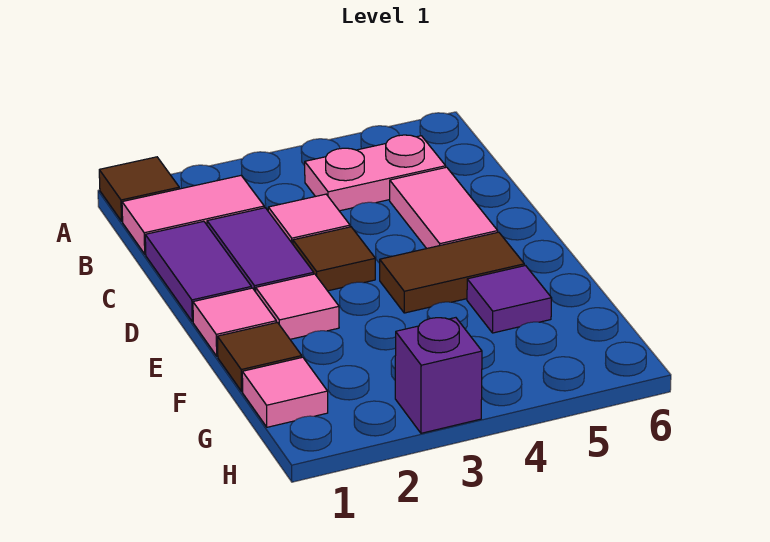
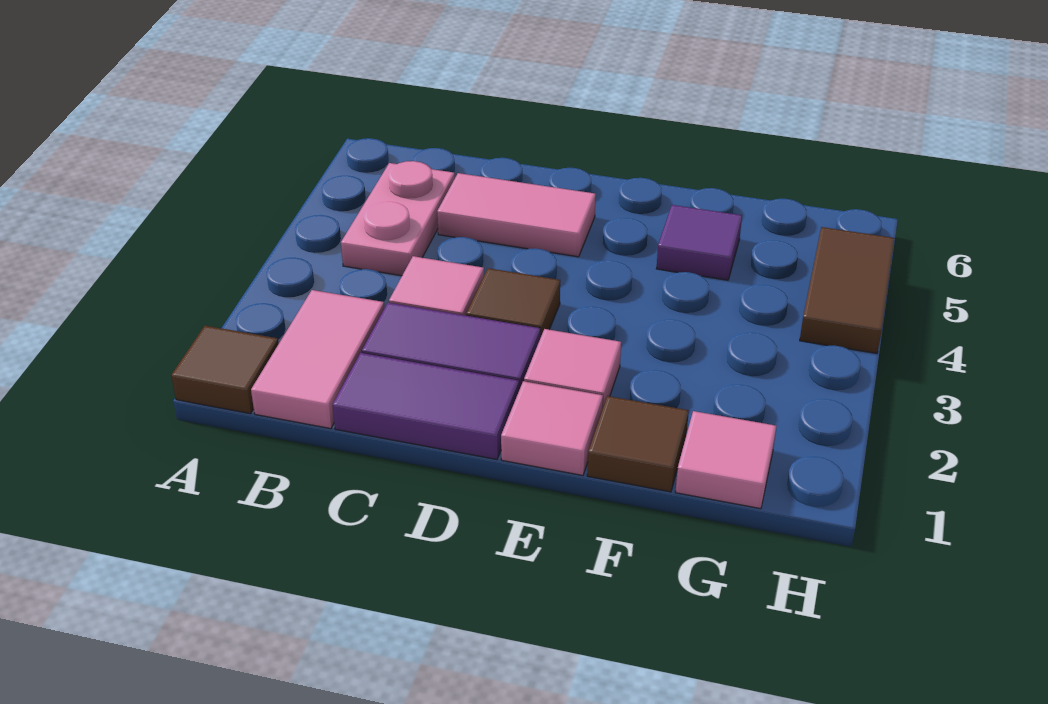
brown tile E4:E5 level 1 -> brown tile H4:H5 level 1
purple brick H3 level 1 -> none

